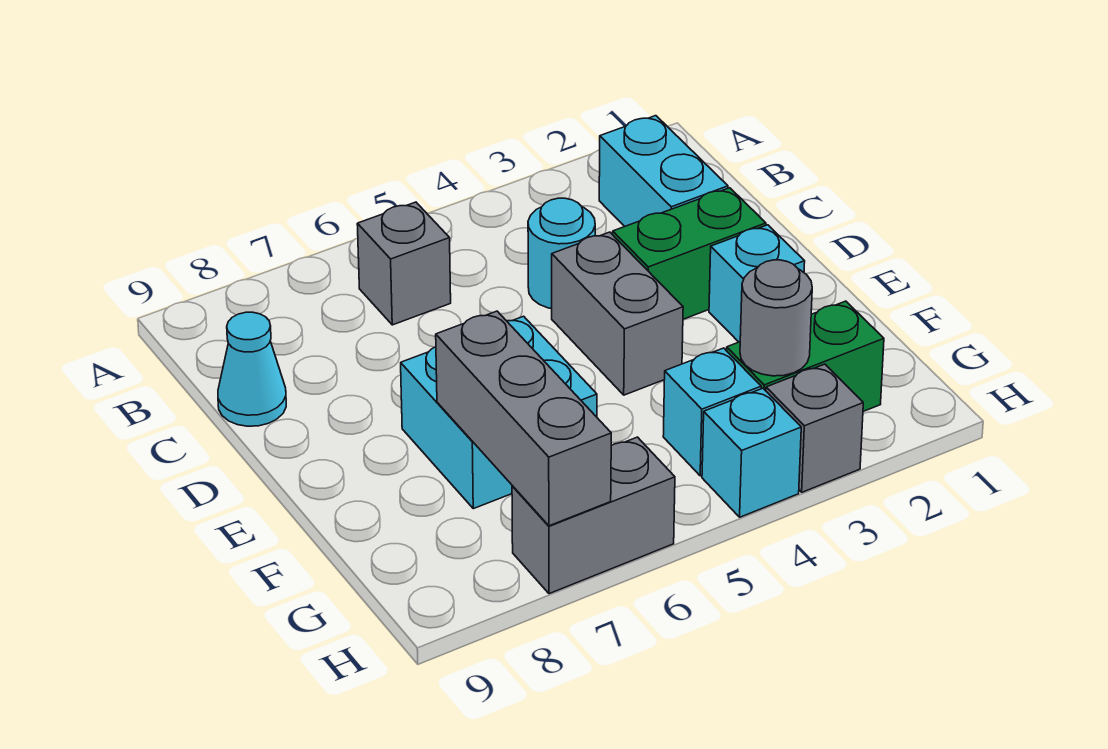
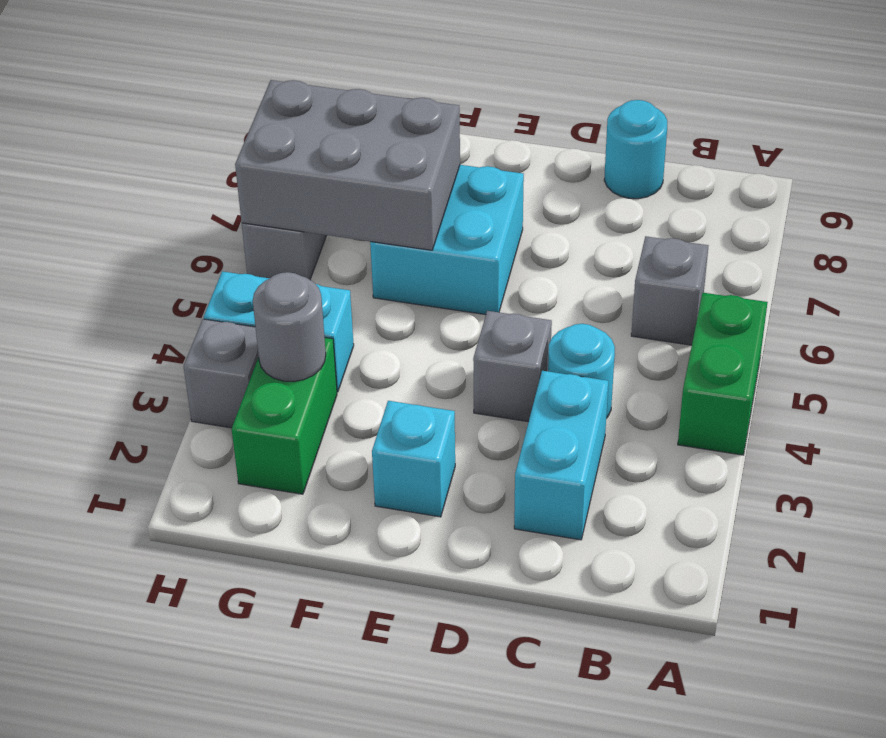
cyan brick B2:C2 level 1 -> cyan brick C2:C3 level 1
cyan cone C9 level 1 -> cyan round brick C9 level 1
green brick D2:D3 level 1 -> green brick A4:A5 level 1
grey brick D4:E4 level 1 -> grey brick D4 level 1
grey brick F7:H7 level 2 -> grey brick F6:H7 level 2

